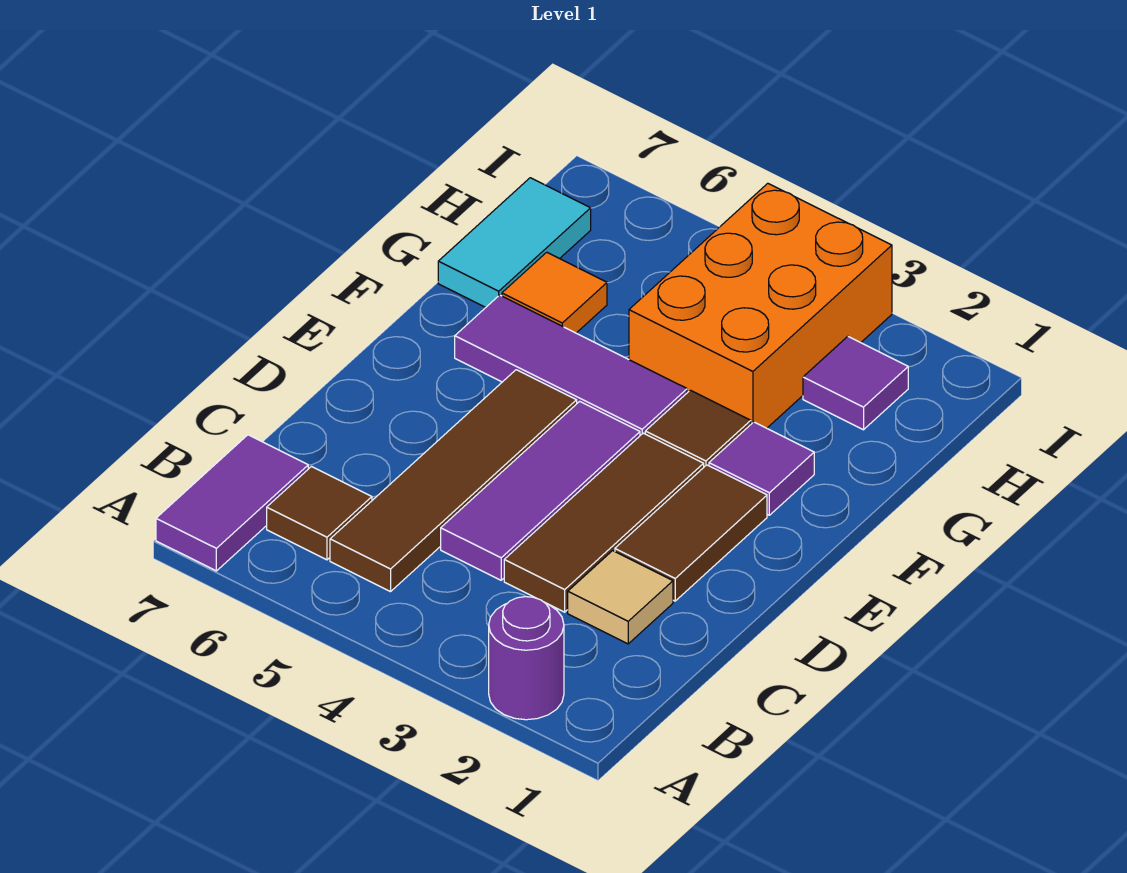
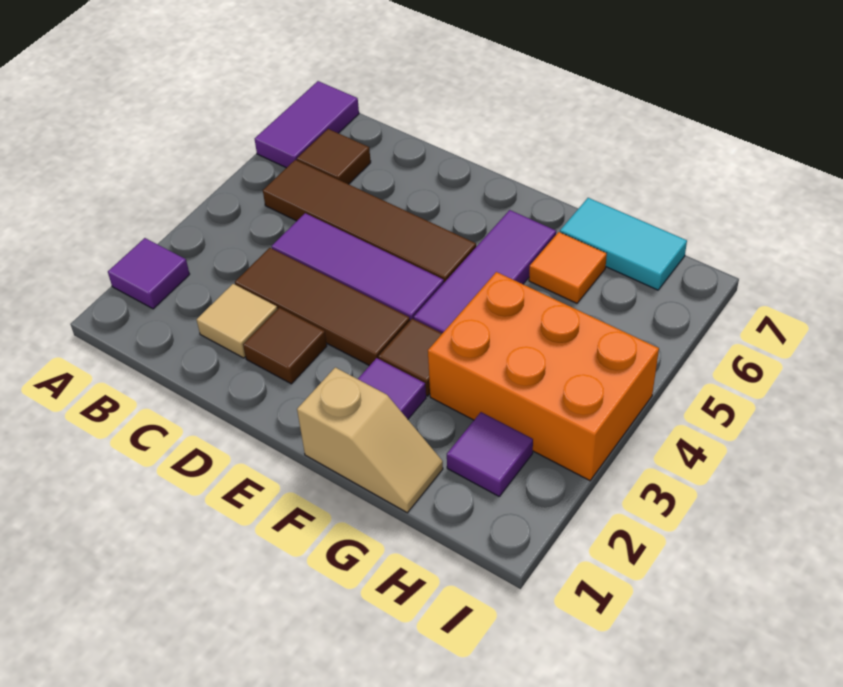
purple round brick A2 level 1 -> purple tile A2 level 1
purple tile A7:B7 level 1 -> purple tile A6:A7 level 1
brown tile D2:E2 level 1 -> brown tile D2 level 1
none -> tan slope F1:G1 level 1 top F

